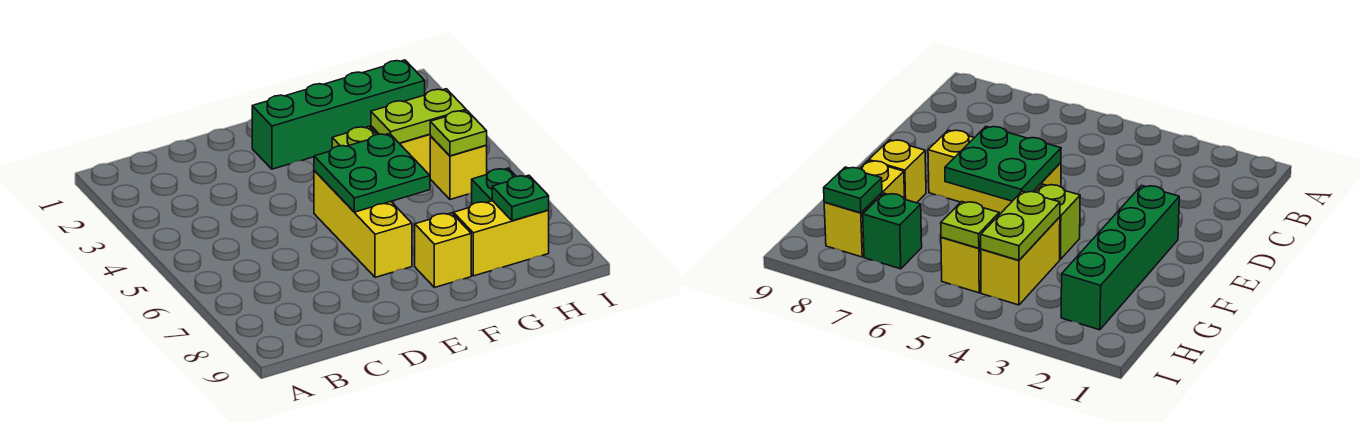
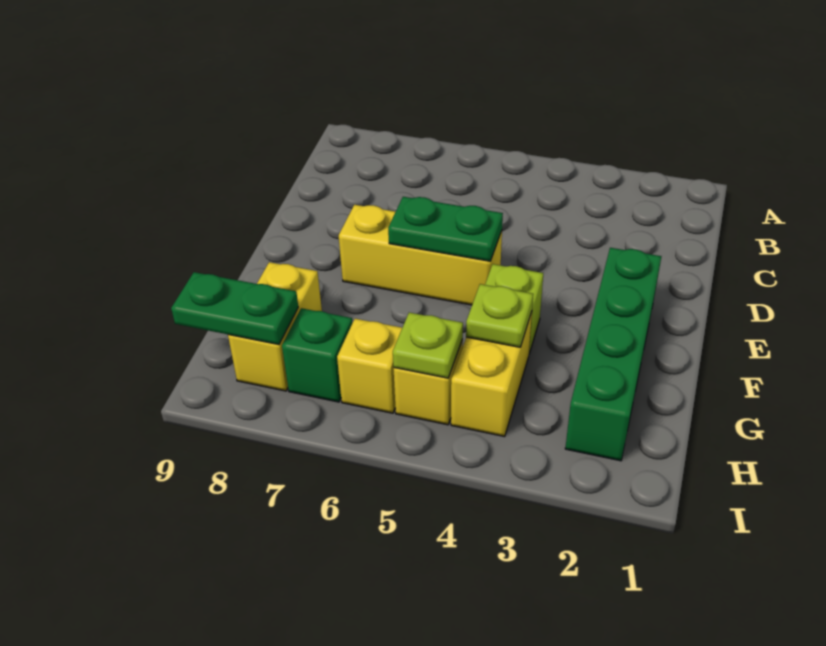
green plate E5:F6 level 2 -> green plate E5:E6 level 2
yellow brick F8 level 1 -> yellow brick H6 level 1
lime plate G4:H4 level 2 -> lime plate G4 level 2
green plate H8 level 2 -> green plate H8:H9 level 2

